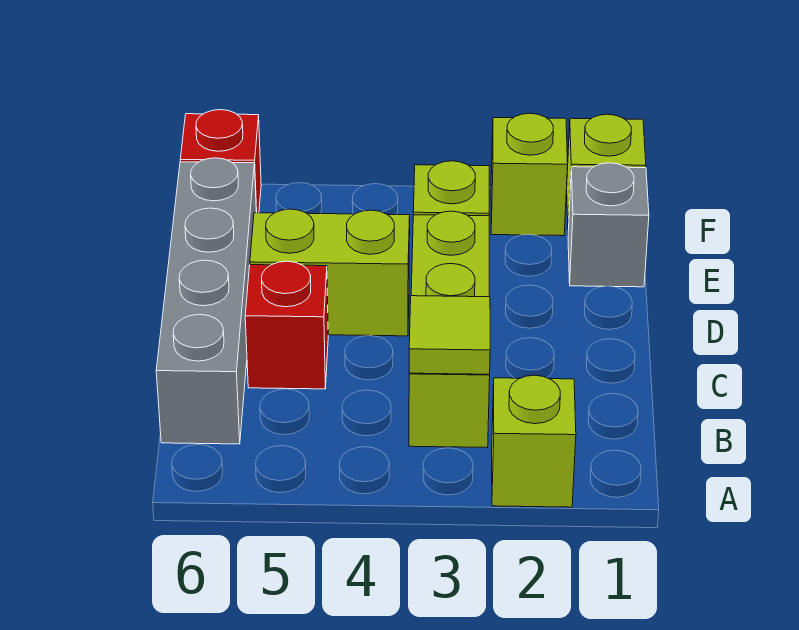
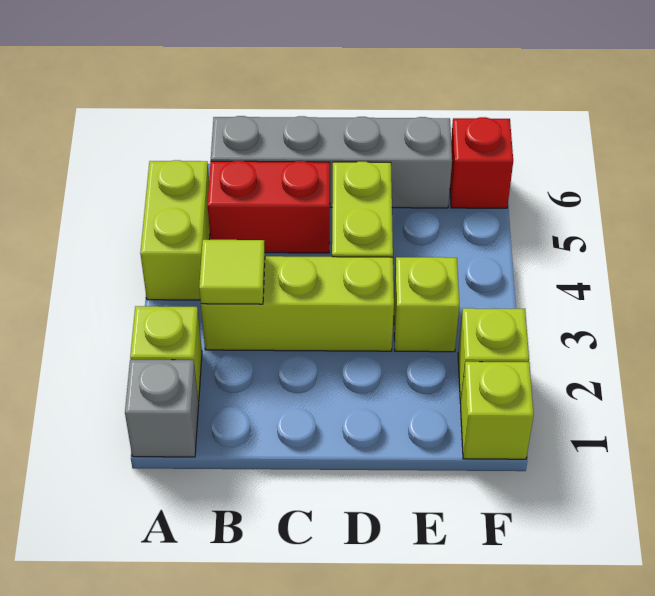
none -> lime brick A4:A5 level 1
red brick C5 level 1 -> red brick B5:C5 level 1
grey brick E1 level 1 -> grey brick A1 level 1

